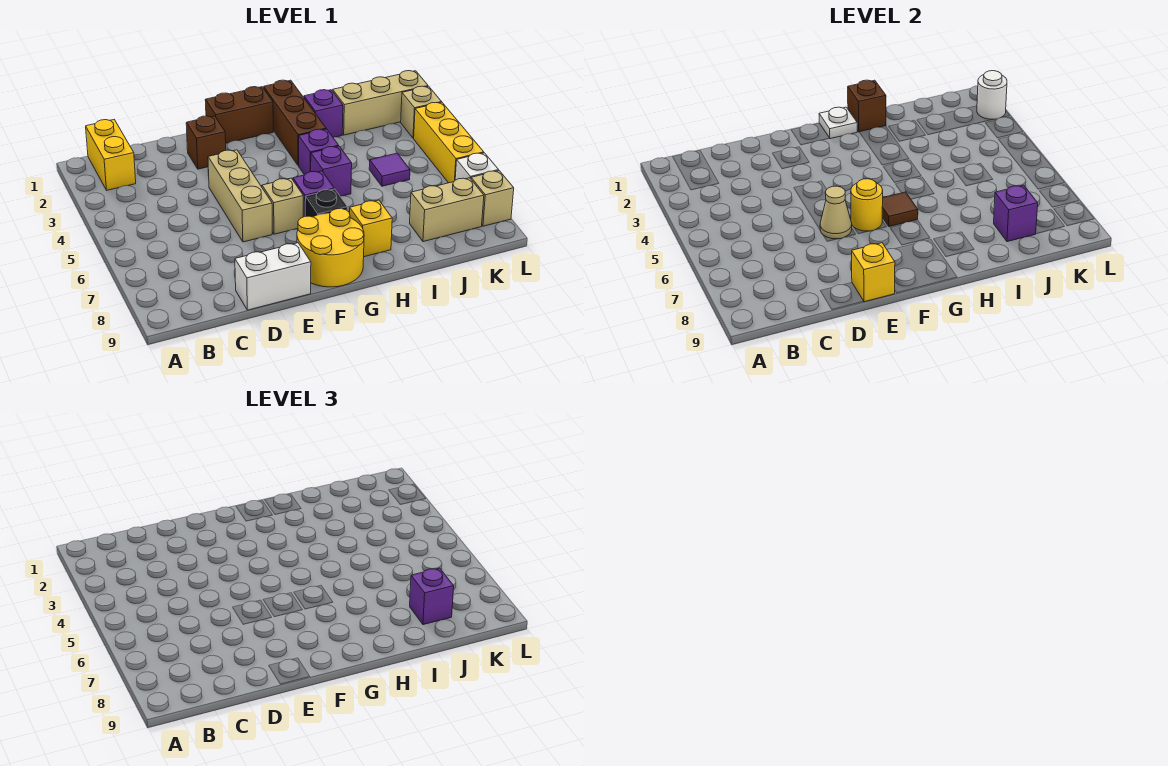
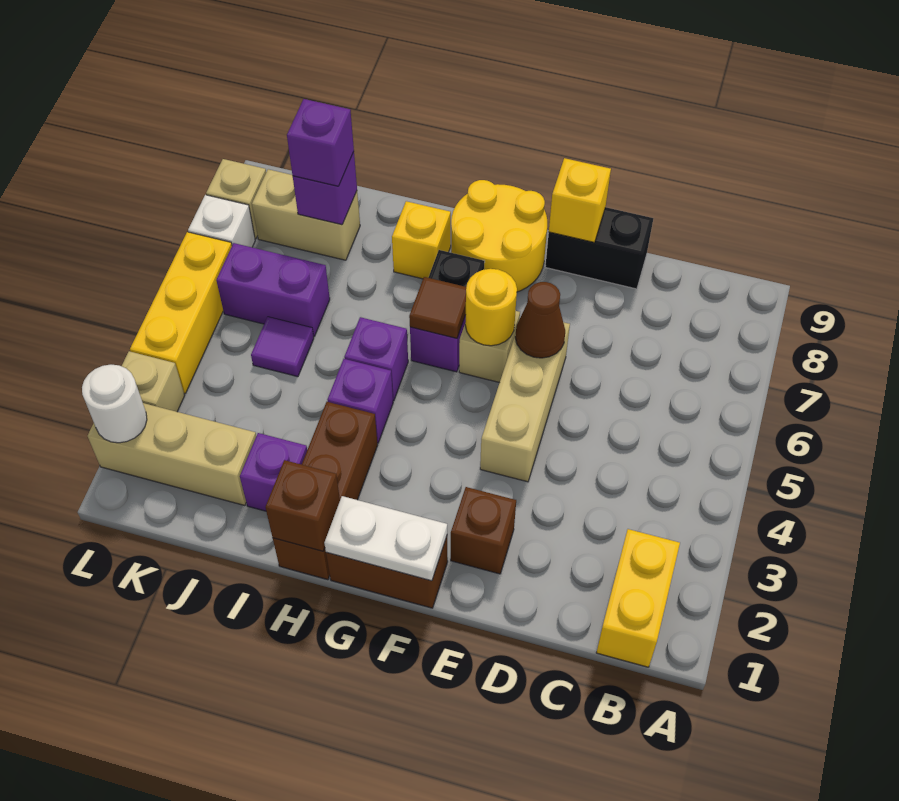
white brick D9:E9 level 1 -> black brick D9:E9 level 1
tan cone E6 level 2 -> brown cone E6 level 2
white plate G1 level 2 -> white plate F1:G1 level 2
none -> purple brick J6:K6 level 1

